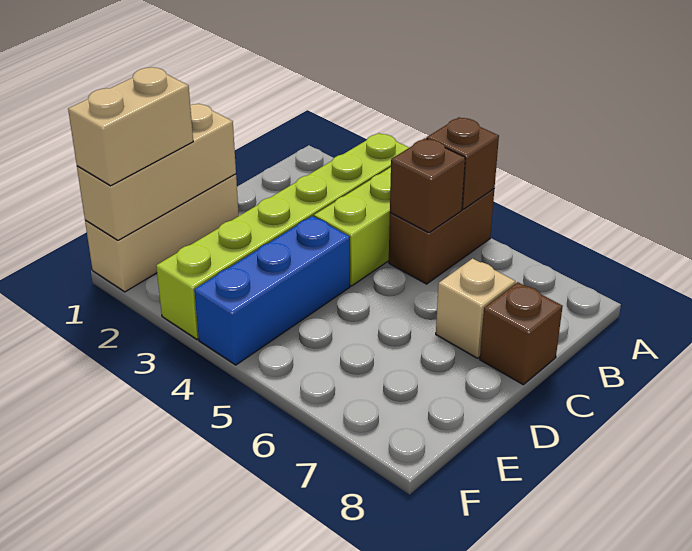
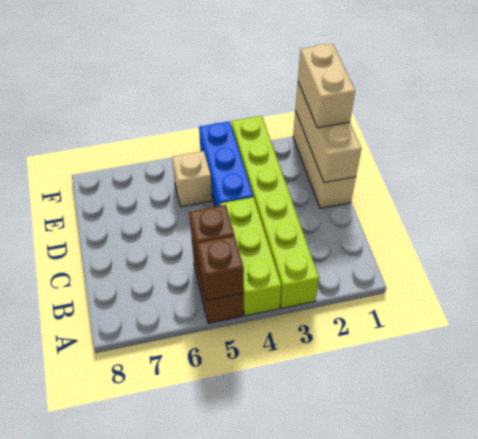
tan brick C7 level 1 -> tan brick E5 level 1
brown brick C8 level 1 -> none

